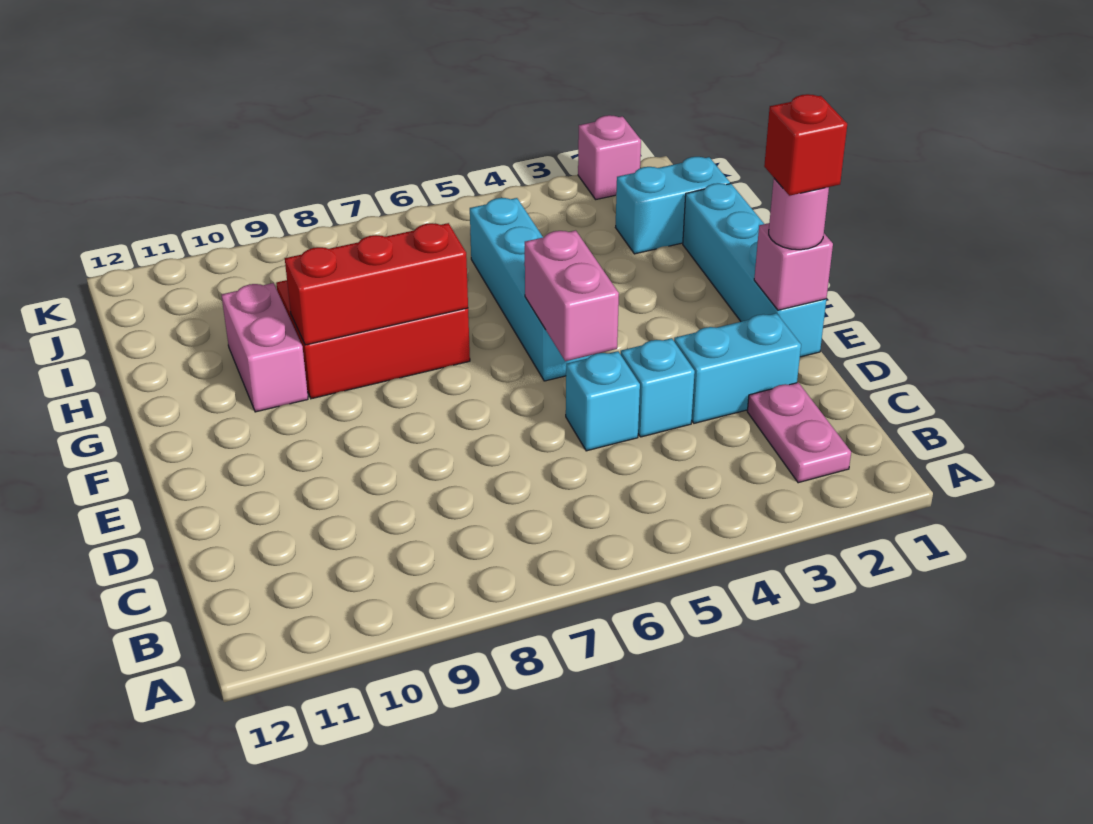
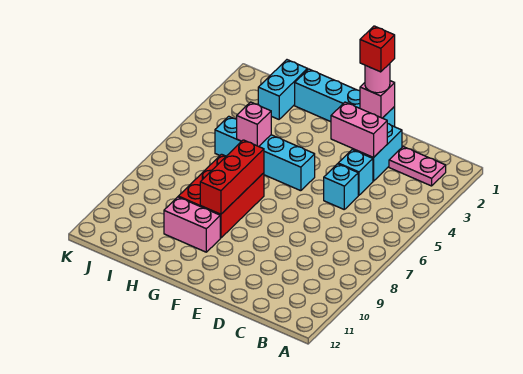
pink brick E5:F5 level 2 -> pink brick D3:E3 level 2
pink brick K2 level 1 -> pink brick H5 level 2

